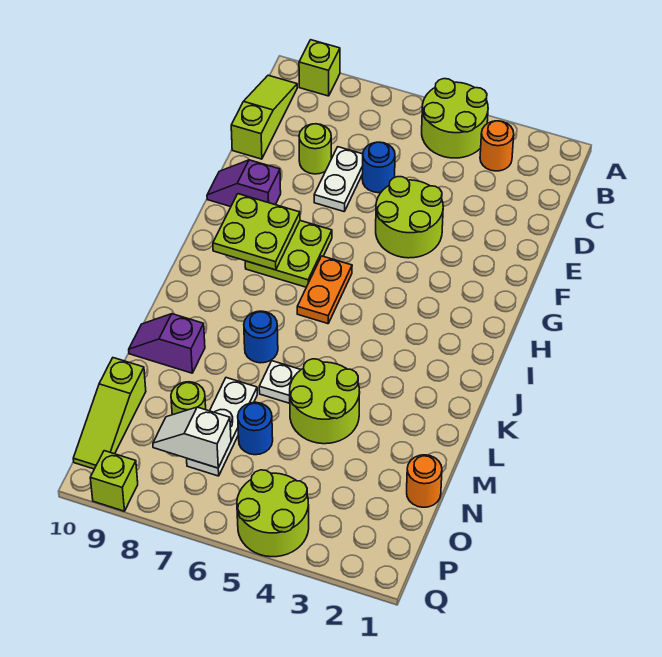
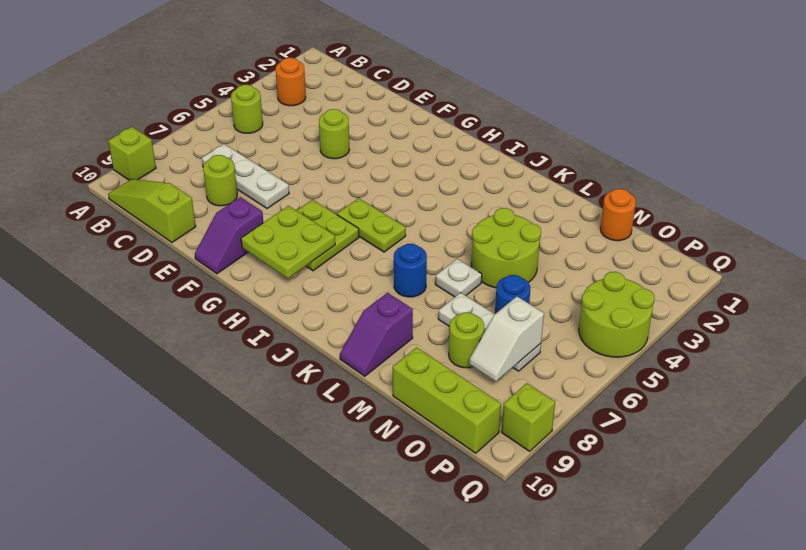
lime round brick A4:B5 level 1 -> lime round brick B5 level 1
blue round brick D6 level 1 -> none
white plate D7:E7 level 1 -> white plate C7:E7 level 1
lime round brick E4:F5 level 1 -> lime round brick E4 level 1
orange plate H6:I6 level 1 -> lime plate H6:I6 level 1
lime slope N10:P10 level 1 top N -> lime brick N10:P10 level 1

